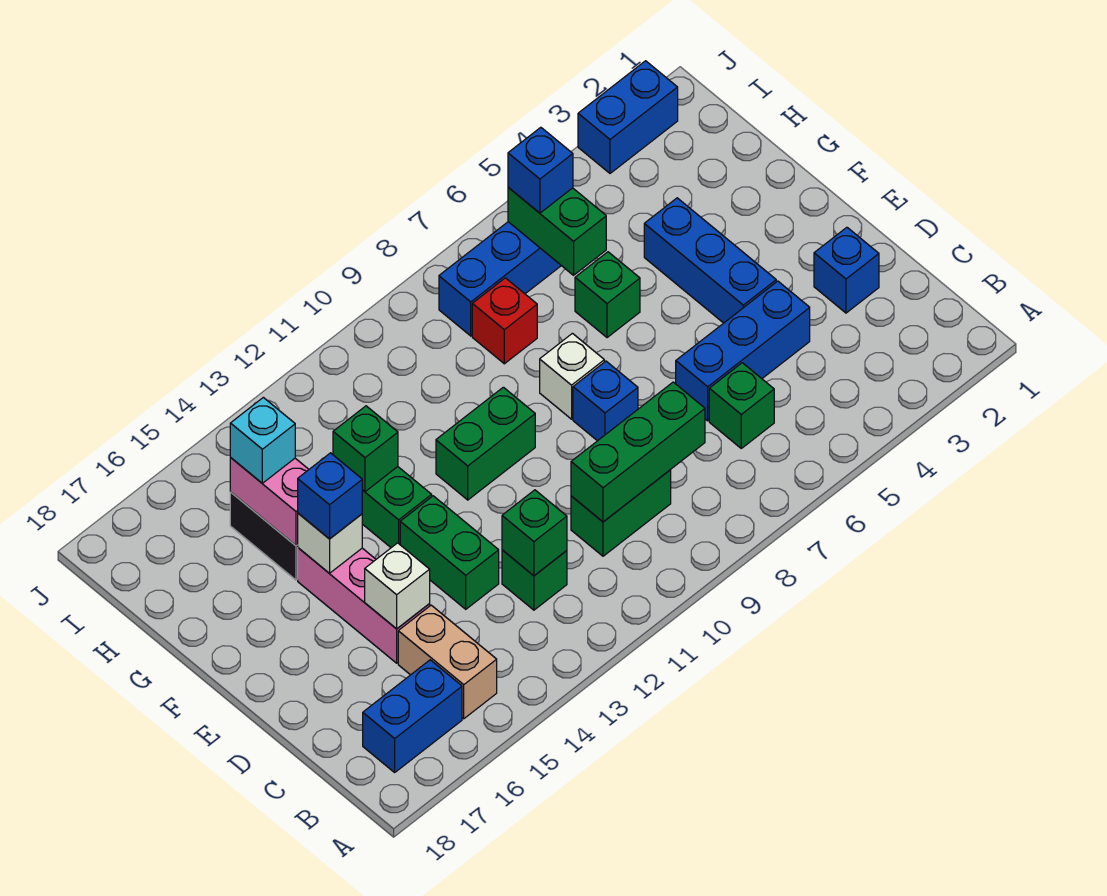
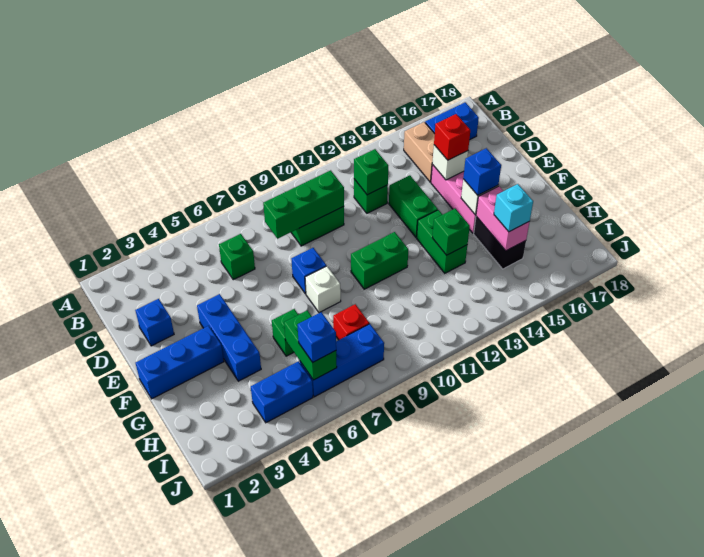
blue brick D4:D6 level 1 -> blue brick F1:F3 level 1
none -> red brick D15 level 3
blue brick J2:J3 level 1 -> blue brick I4:I5 level 1

